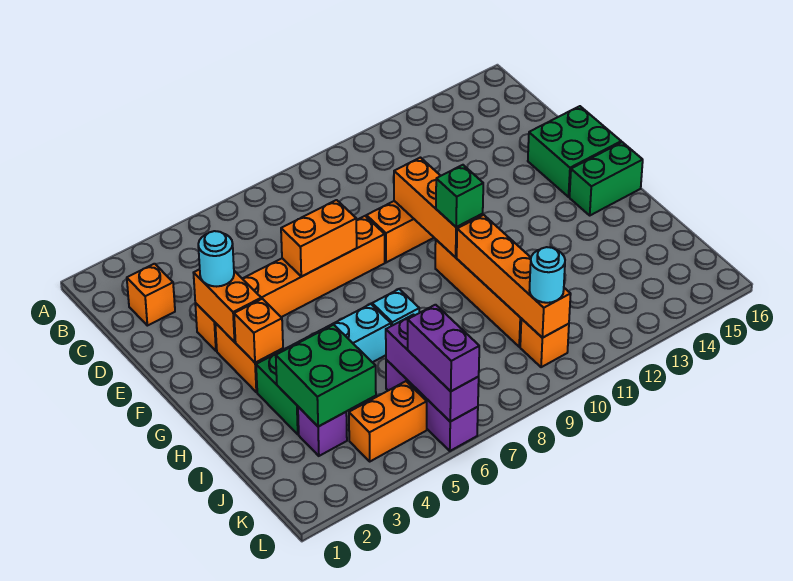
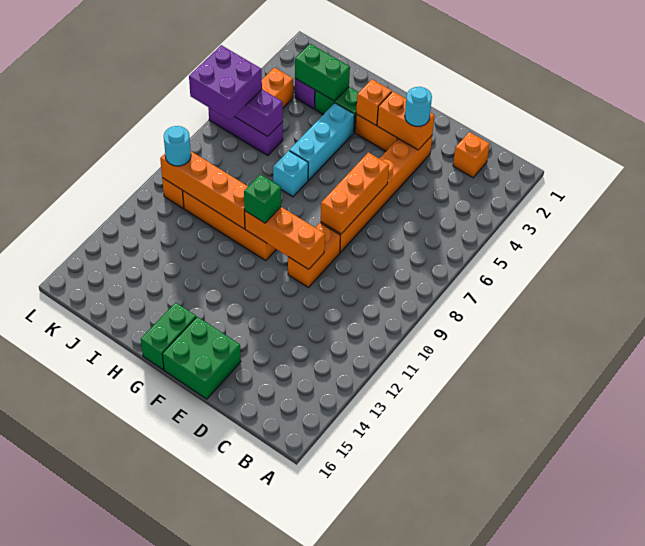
orange brick E6:E7 level 2 -> orange brick E6:E8 level 2
green brick I3:J4 level 2 -> green brick I3:J3 level 2
purple brick K6:L6 level 3 -> purple brick K6:L7 level 3

